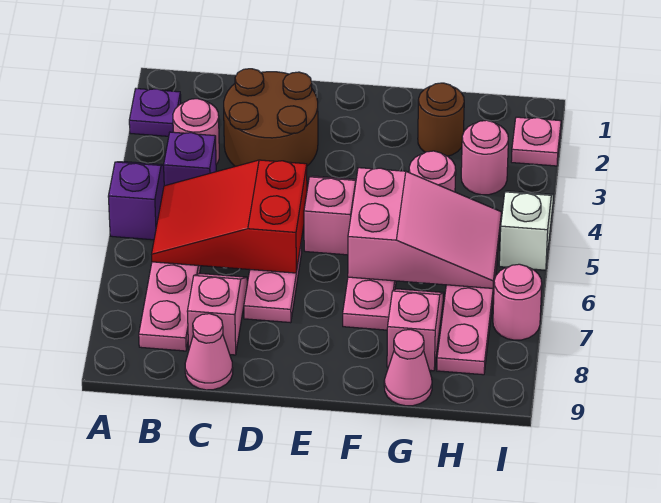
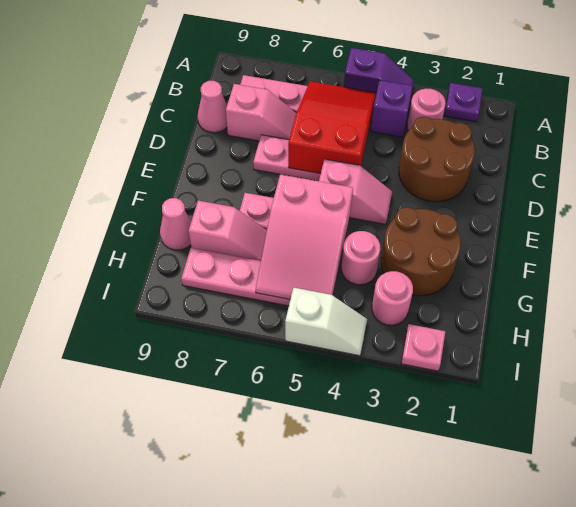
brown round brick G2 level 1 -> brown round brick F2:G3 level 1
pink round brick I7 level 1 -> none

